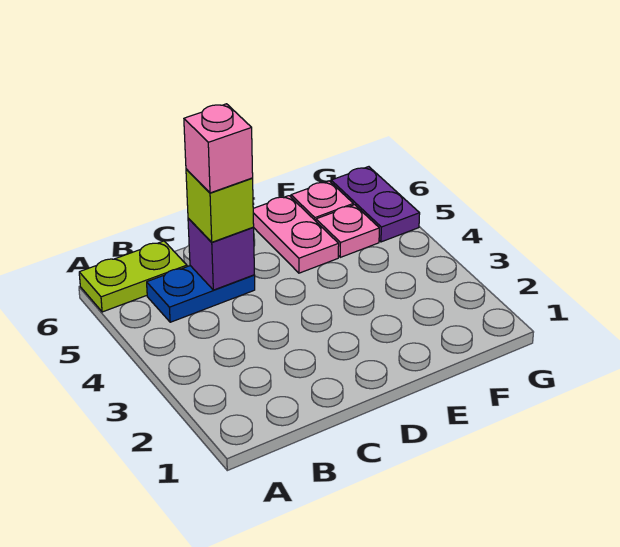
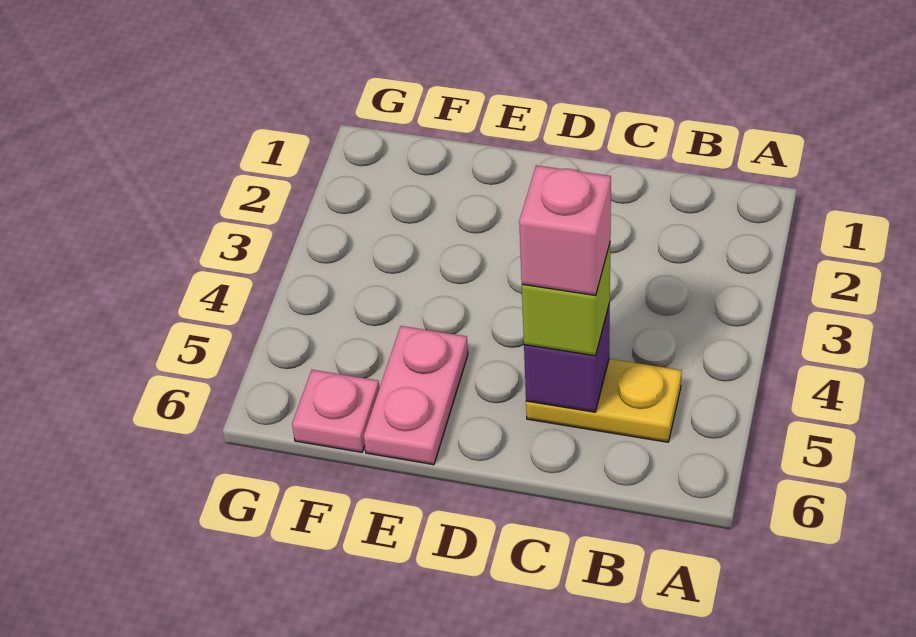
lime plate A6:B6 level 1 -> none
blue plate B5:C5 level 1 -> yellow plate B5:C5 level 1
pink plate F5 level 1 -> none
purple plate G5:G6 level 1 -> none

